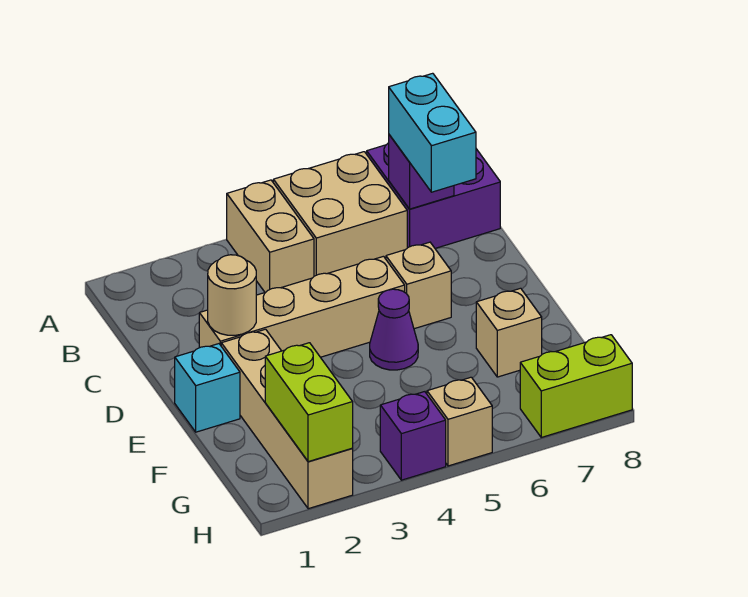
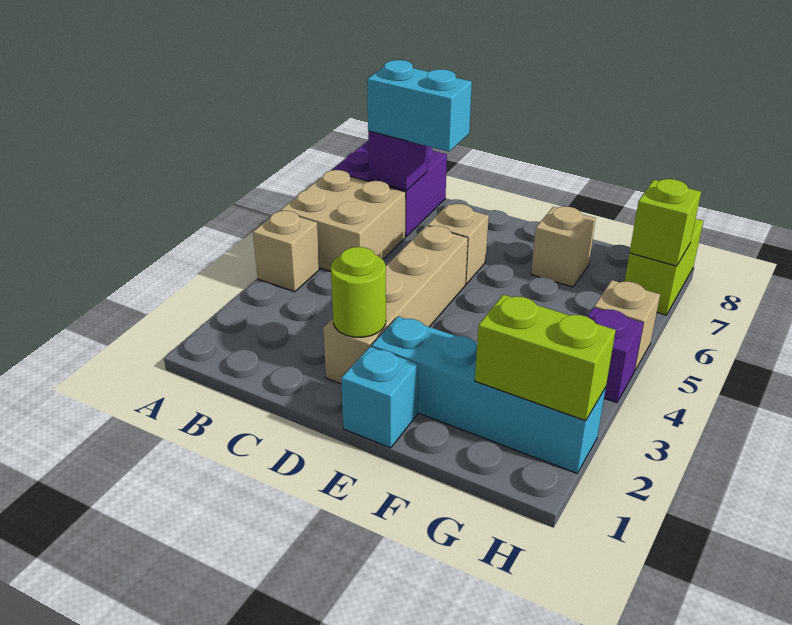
tan brick A4:B4 level 1 -> tan brick A4 level 1
tan round brick D2 level 2 -> lime round brick D2 level 2
tan brick E2:H2 level 1 -> cyan brick E2:H2 level 1
purple cone E5 level 1 -> none
none -> lime brick H7 level 2

